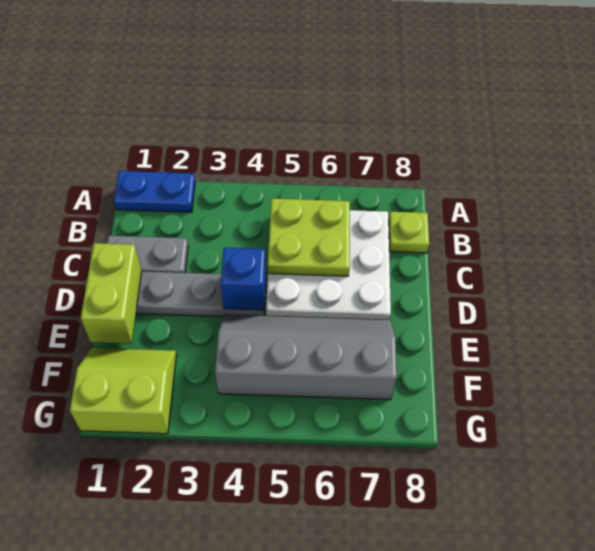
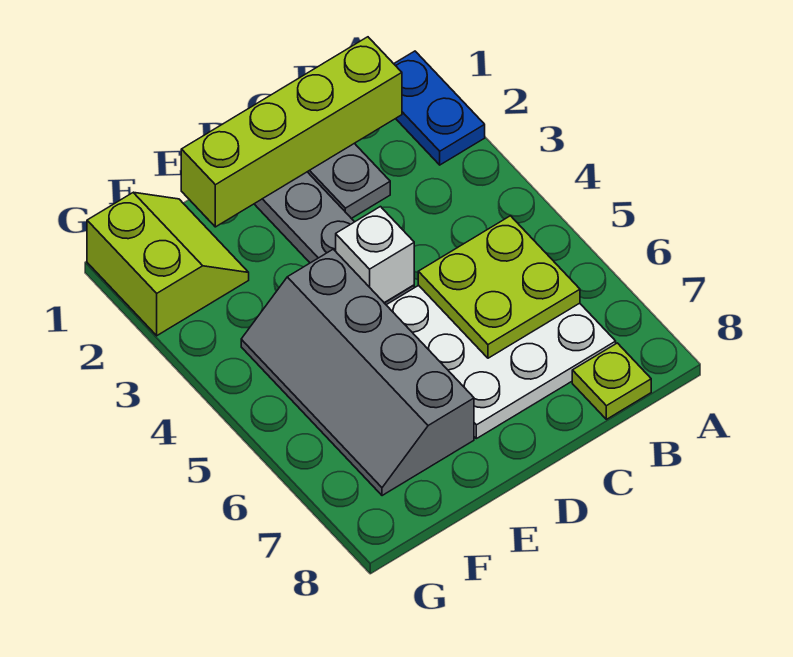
lime brick D1:E1 level 2 -> lime brick B1:E1 level 2
blue brick D4 level 2 -> white brick D4 level 2
grey slope E4:F7 level 1 top F -> grey slope E4:F7 level 1 top E

